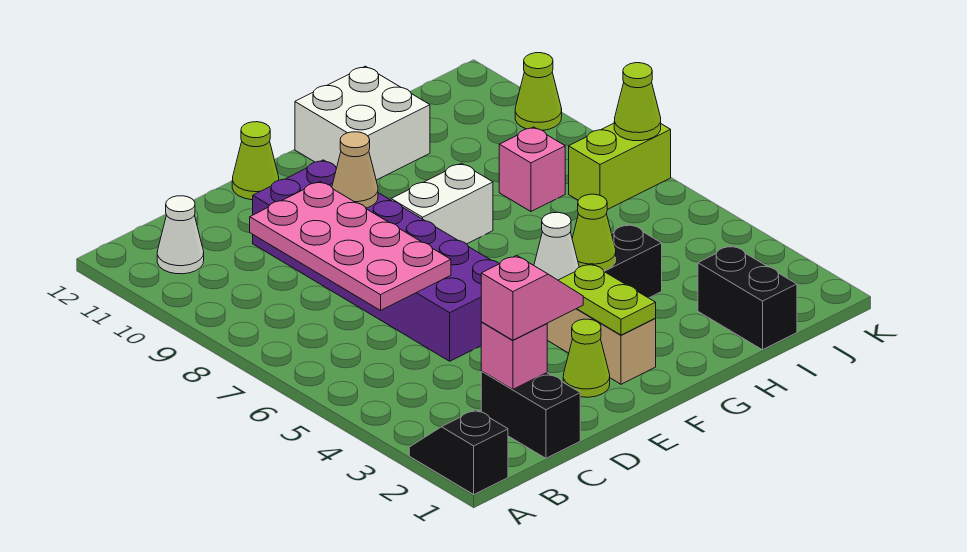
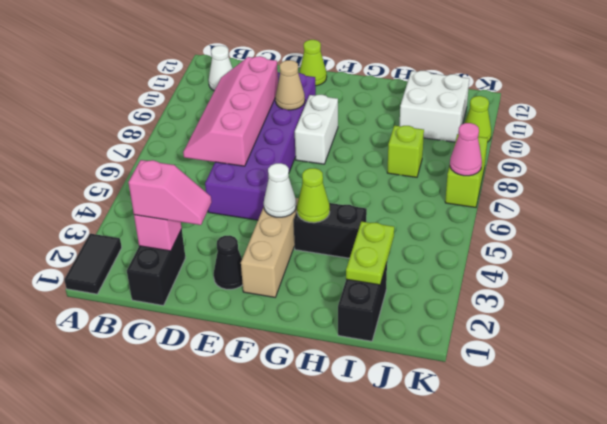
black slope A1:A2 level 1 top 1 -> black tile A1:A2 level 1
pink plate C6:D9 level 2 -> pink slope C6:D9 level 2 top D
lime cone E2 level 1 -> black cone E2 level 1
lime plate F2:F3 level 2 -> lime plate I2:I3 level 2
white brick F8:G8 level 1 -> white brick F8:F9 level 1
white brick G11:H12 level 1 -> white brick I10:J11 level 1
pink brick I8 level 1 -> lime brick I8 level 1
lime brick J7:K7 level 1 -> lime brick K7:K8 level 1
lime cone K7 level 2 -> pink cone K7 level 2

